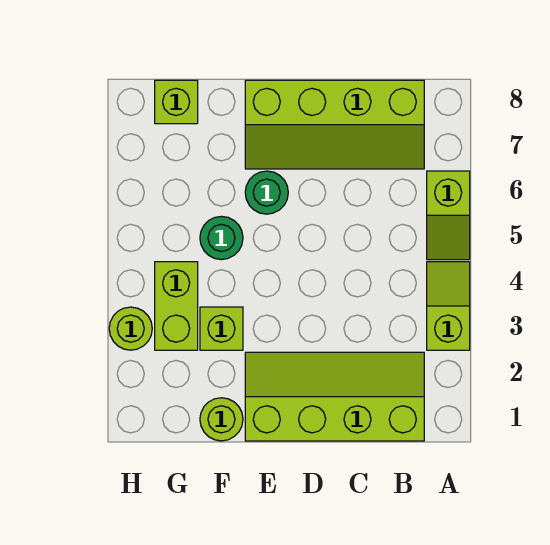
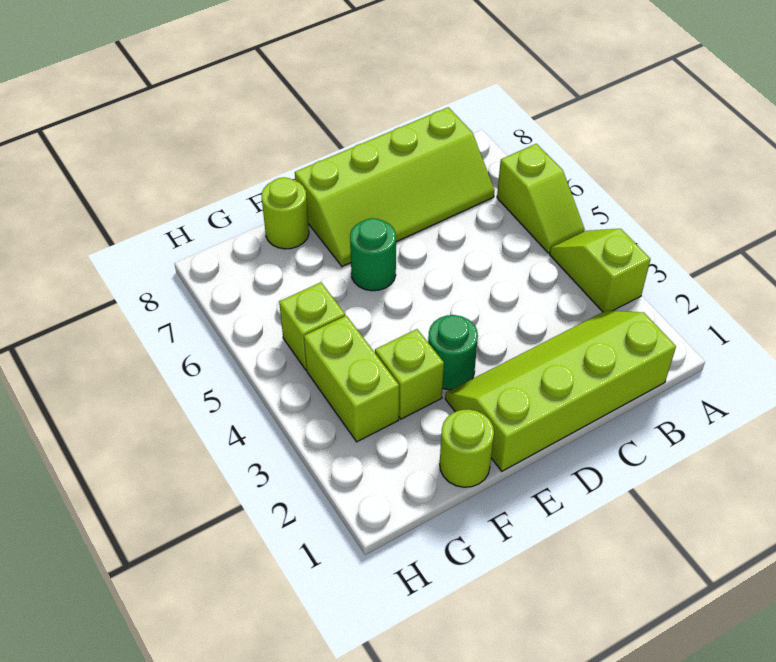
green round brick F5 level 1 -> green round brick E3 level 1
lime brick G8 level 1 -> lime brick G5 level 1
lime round brick H3 level 1 -> lime round brick F8 level 1

